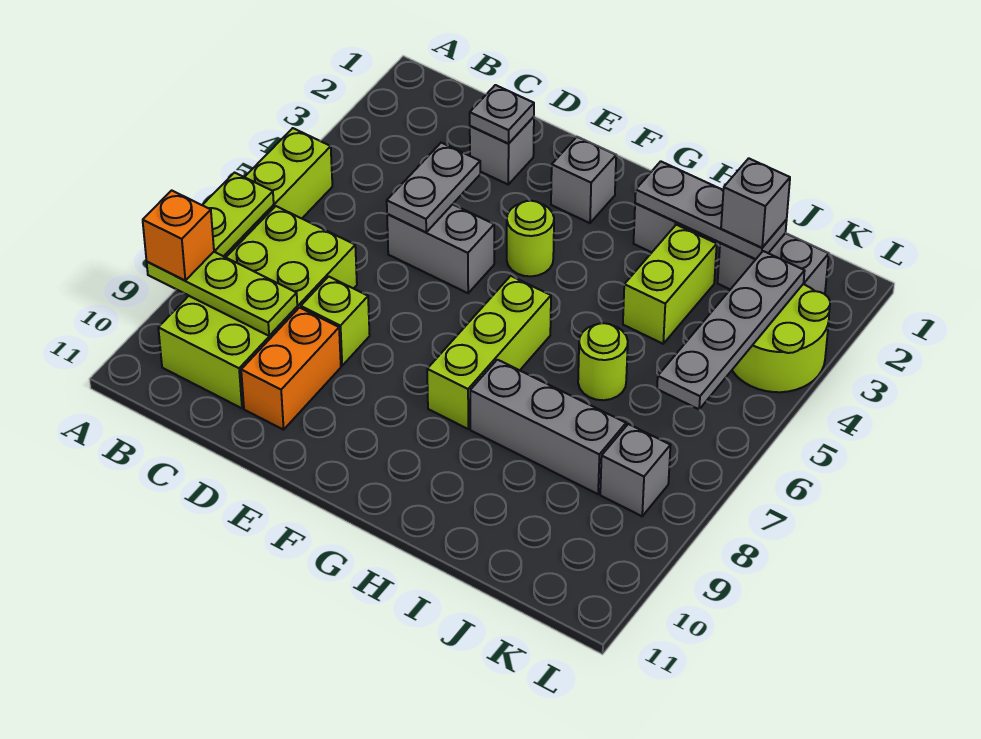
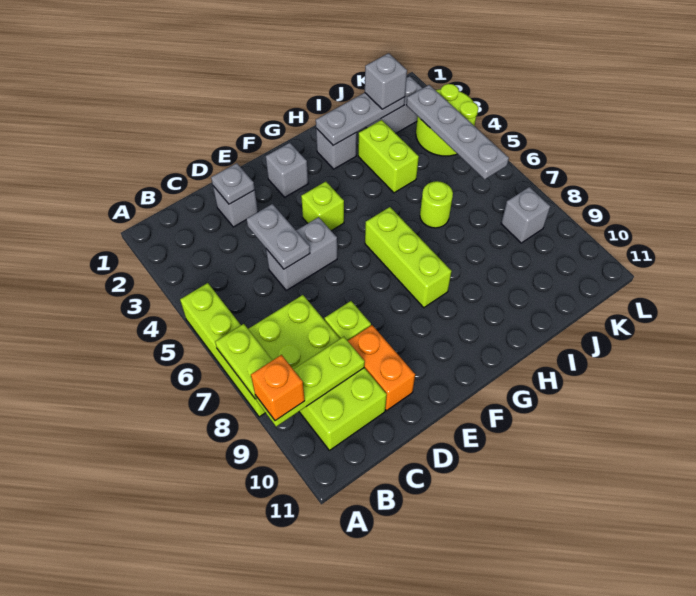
lime round brick F4 level 1 -> lime brick F4 level 1
grey brick H8:J8 level 1 -> none

